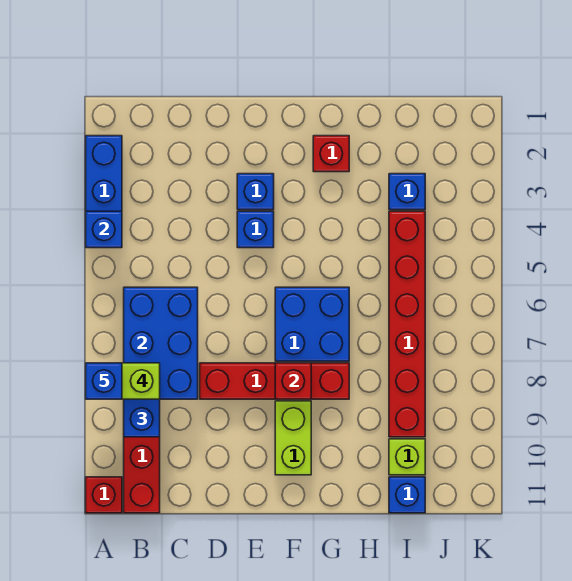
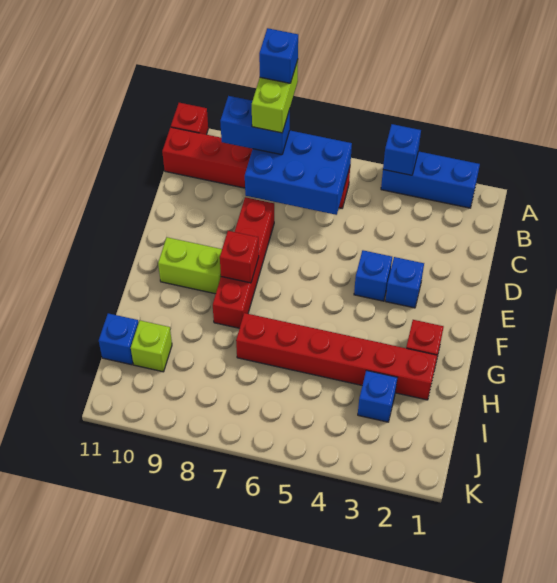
blue brick F6:G7 level 1 -> none
red brick I4:I9 level 1 -> red brick H2:H7 level 1

